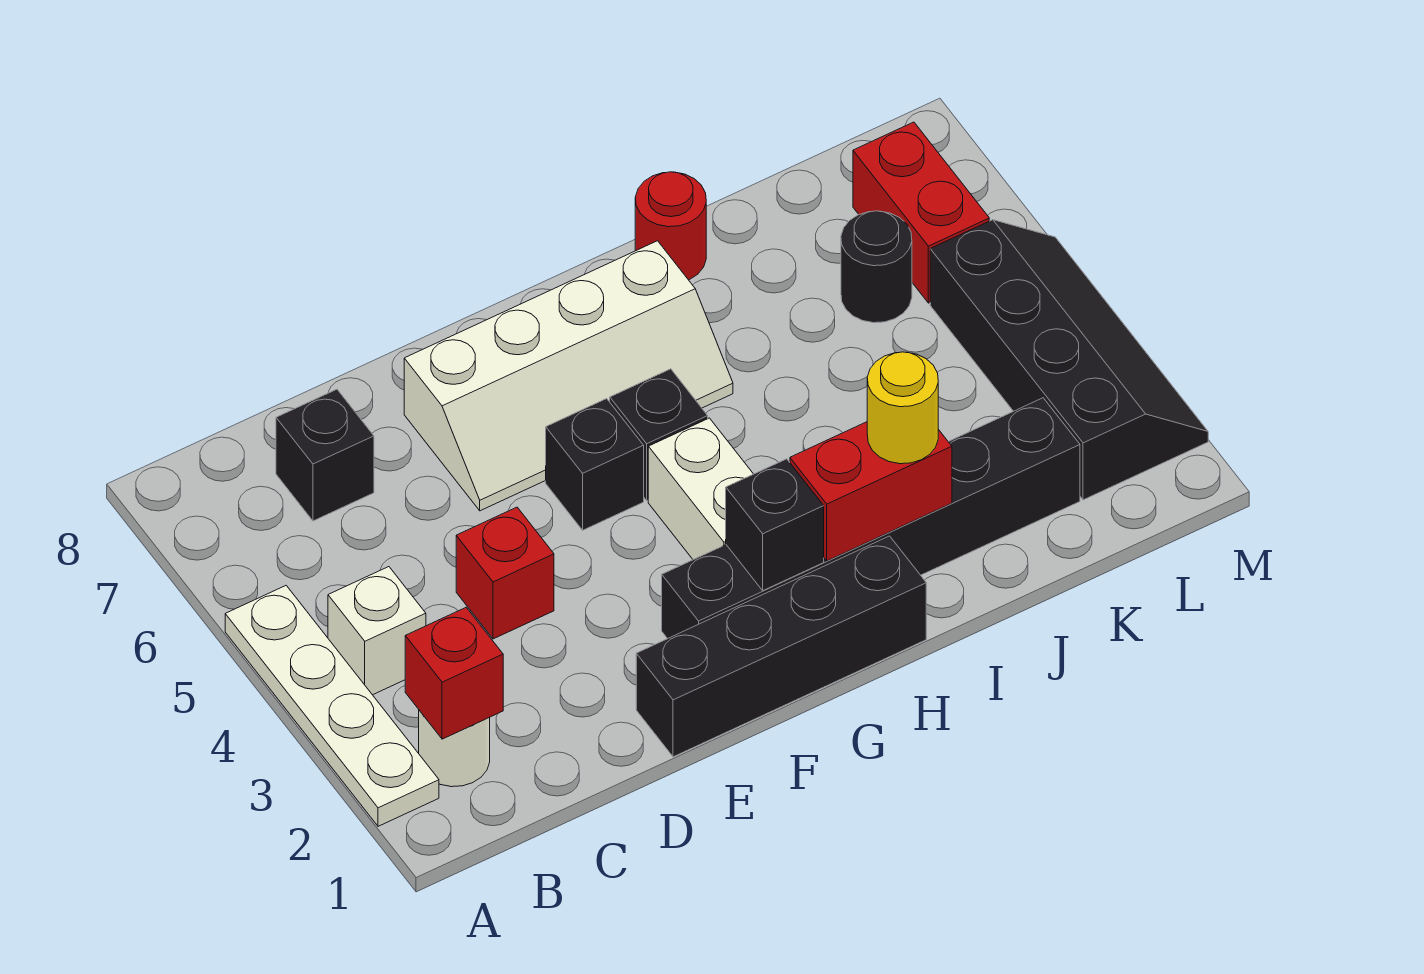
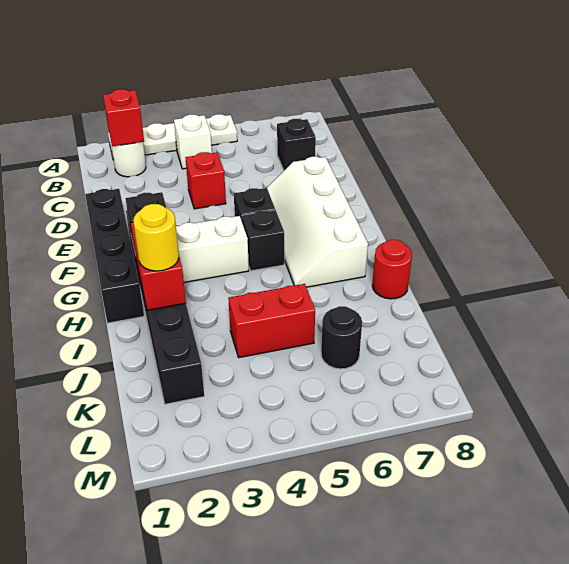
black slope L2:M5 level 1 top L -> none
red brick L6:L7 level 1 -> red brick J4:J5 level 1

